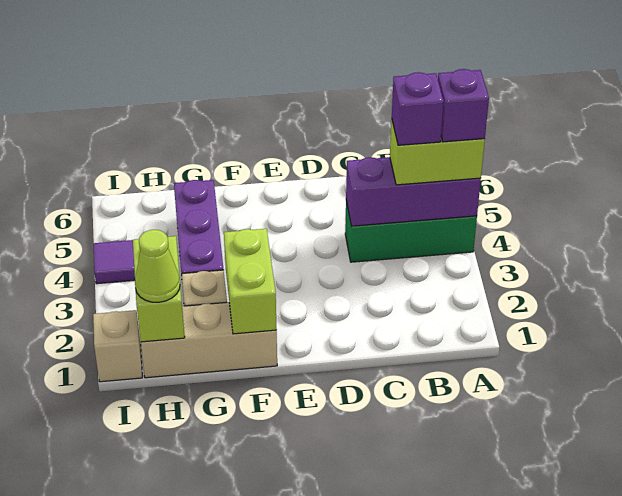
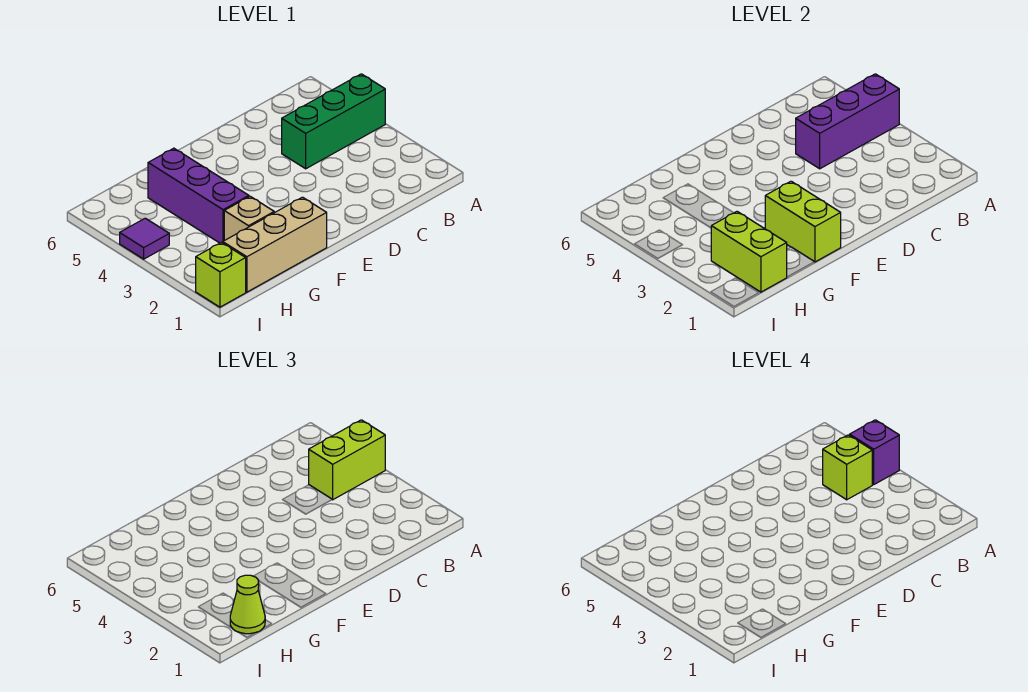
purple brick B4 level 4 -> lime brick B4 level 4
tan brick I1 level 1 -> lime brick I1 level 1

